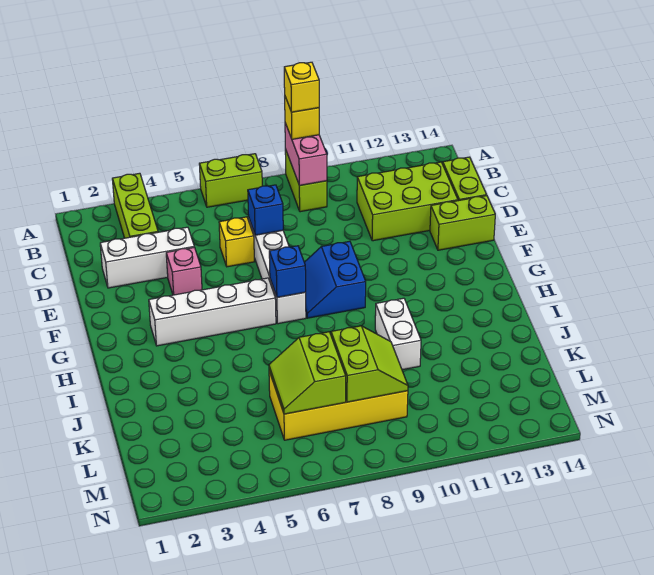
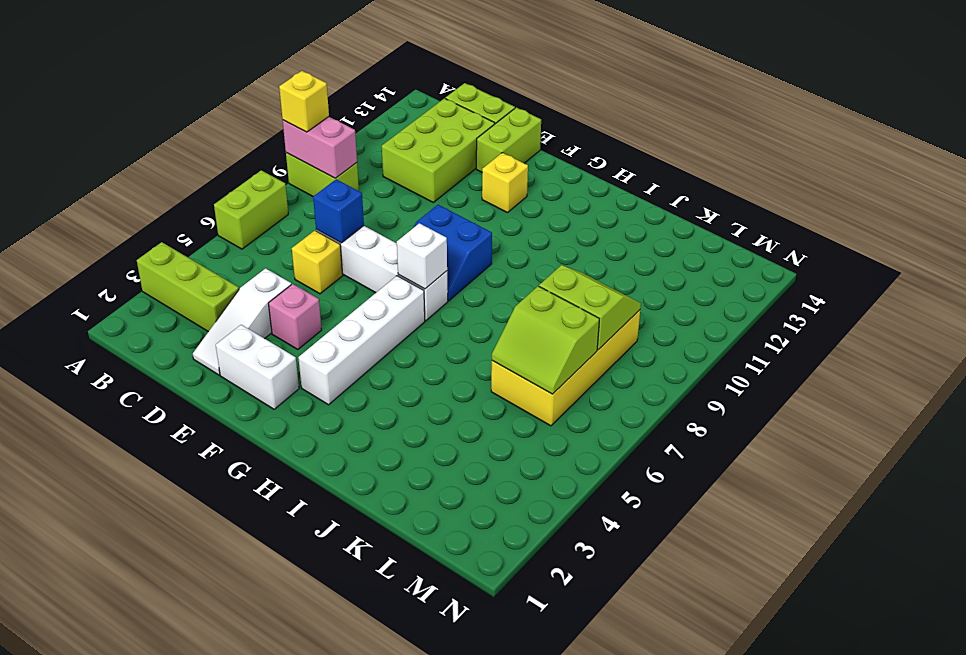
yellow brick A9 level 4 -> yellow brick F12 level 1
white brick D2:D4 level 1 -> white slope D2:D4 level 1 top 4
blue brick G7 level 2 -> white brick G7 level 2
white brick I10:J10 level 1 -> white brick E2:F2 level 1

